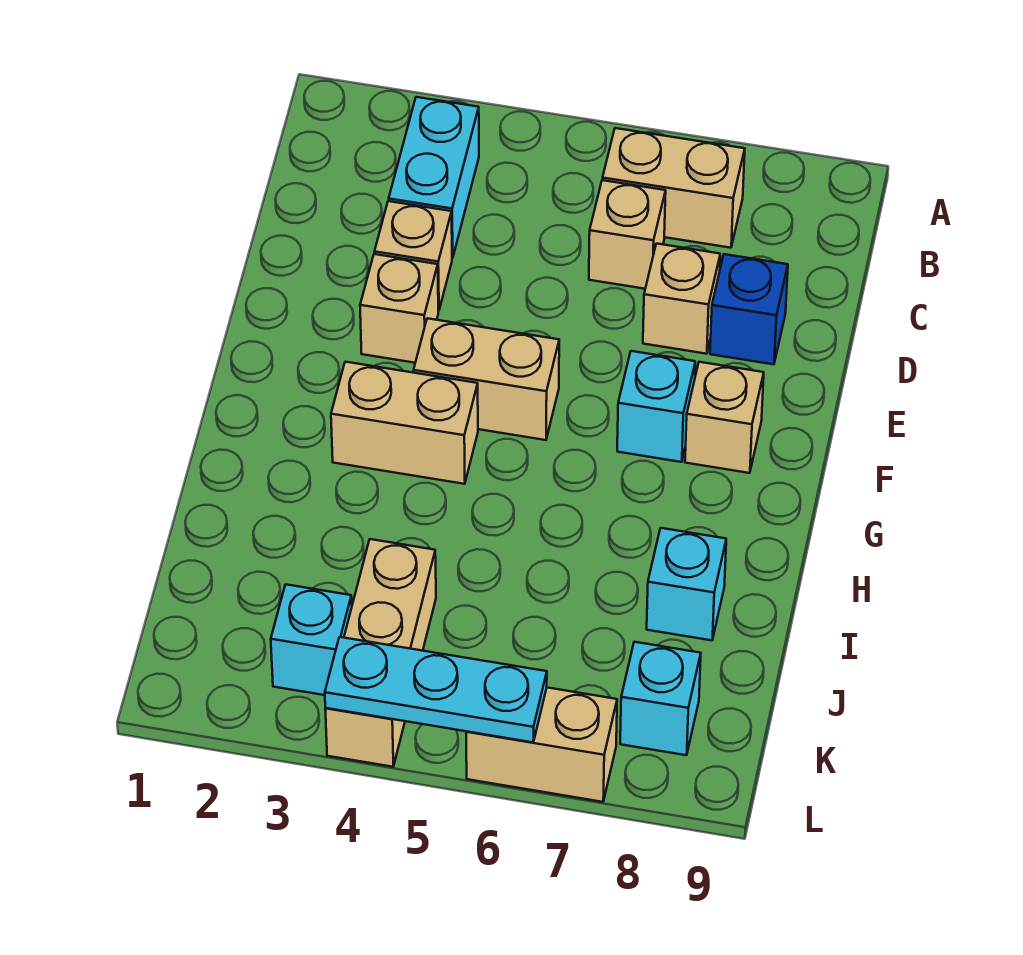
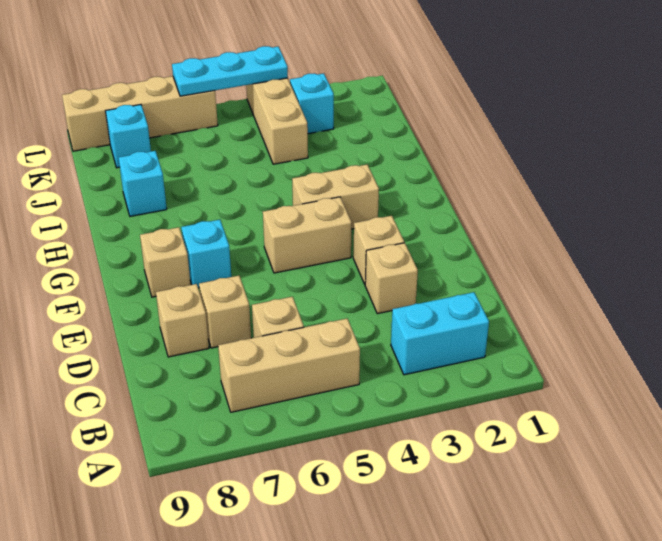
cyan brick B3:C3 level 1 -> cyan brick B2:B3 level 1
tan brick B6:B7 level 1 -> tan brick B5:B7 level 1
blue brick D8 level 1 -> tan brick D8 level 1
tan brick L6:L7 level 1 -> tan brick L6:L9 level 1

